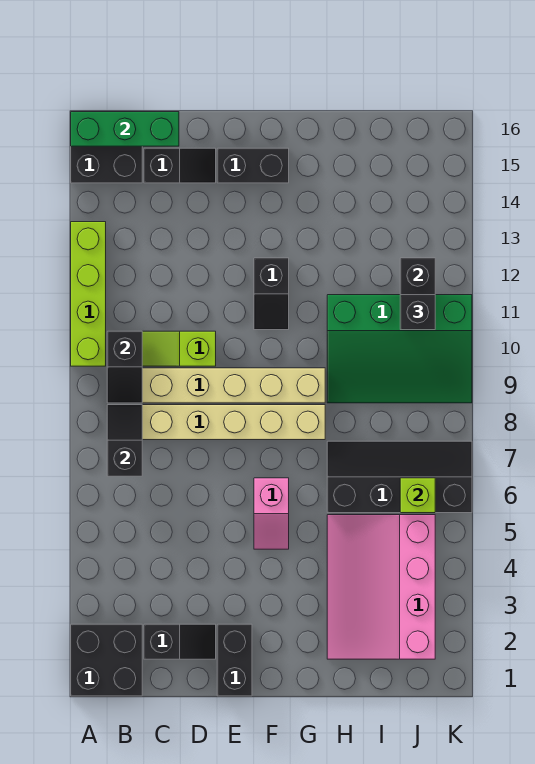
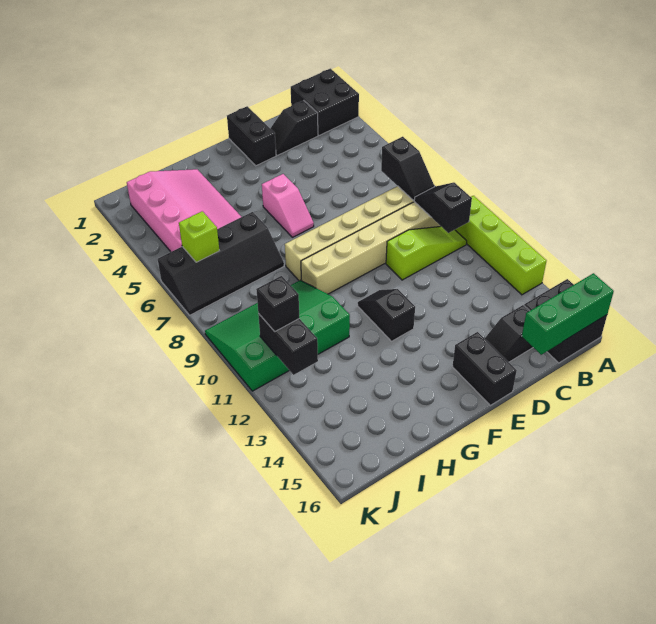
black brick E15:F15 level 1 -> black brick E15:E16 level 1
pink slope F5:F6 level 1 top 6 -> pink slope F5:F6 level 1 top 5

